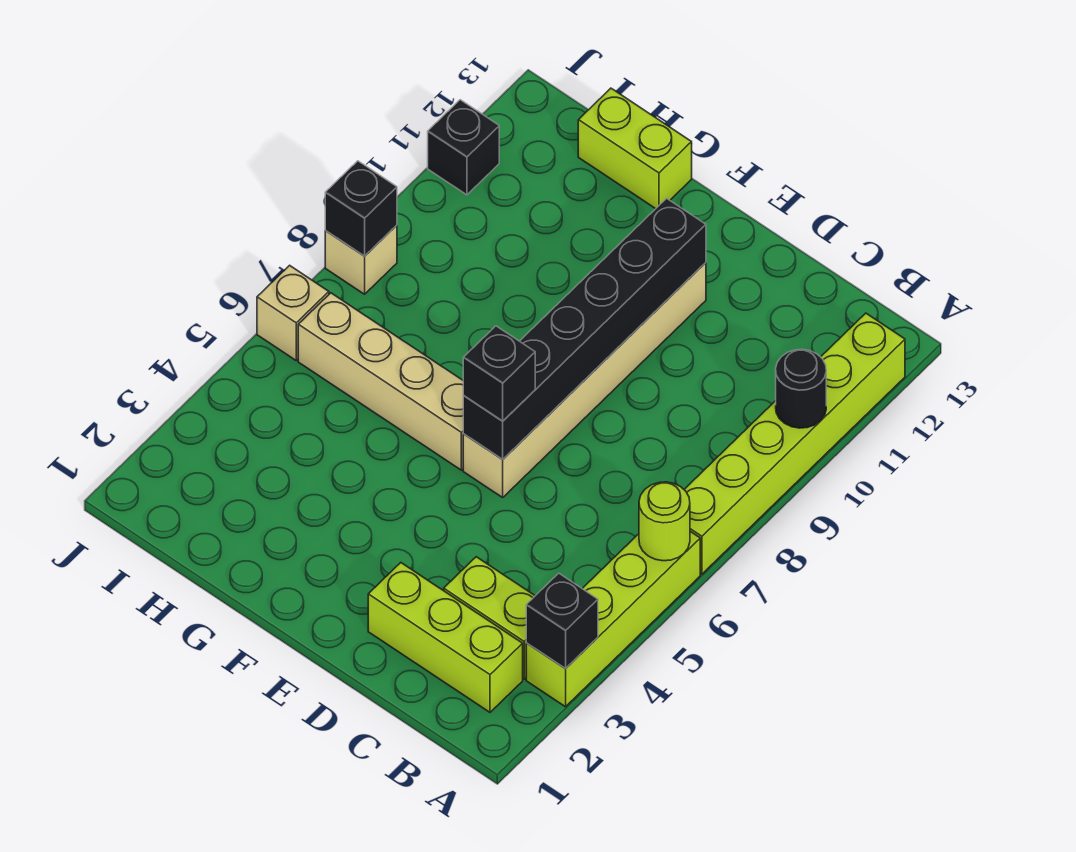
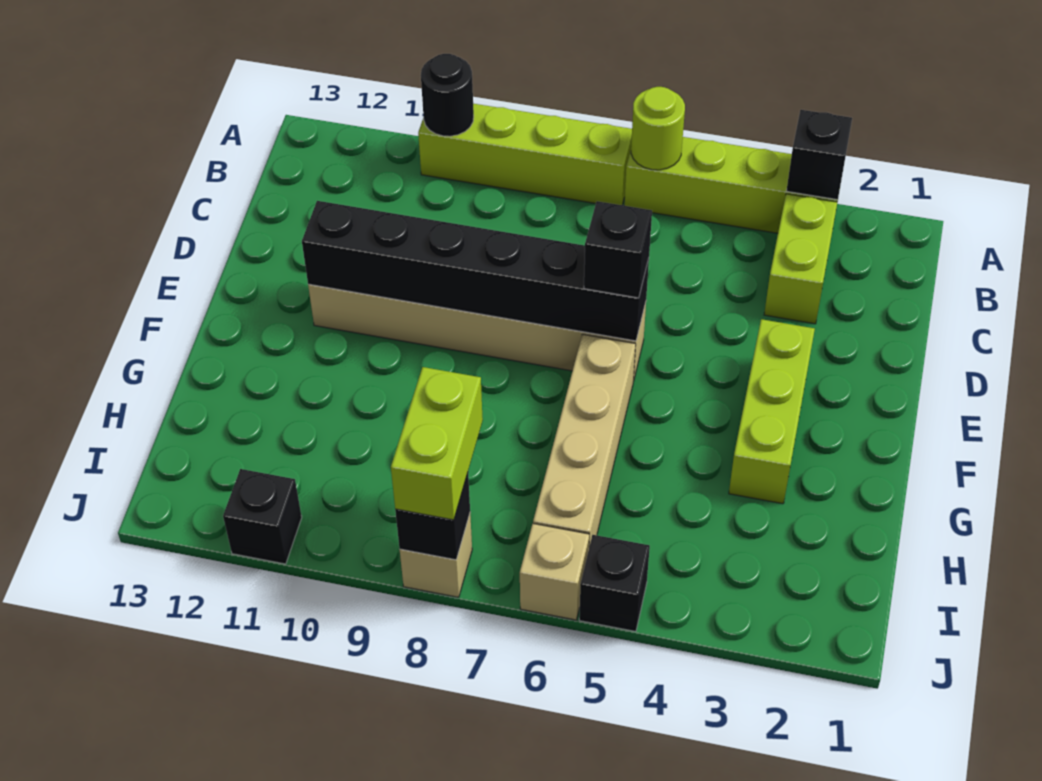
lime brick A7:A12 level 1 -> lime brick A7:A10 level 1
lime brick B2:D2 level 1 -> lime brick E3:G3 level 1
lime brick G13:H13 level 1 -> lime brick I8:J8 level 3
none -> black brick J5 level 1

